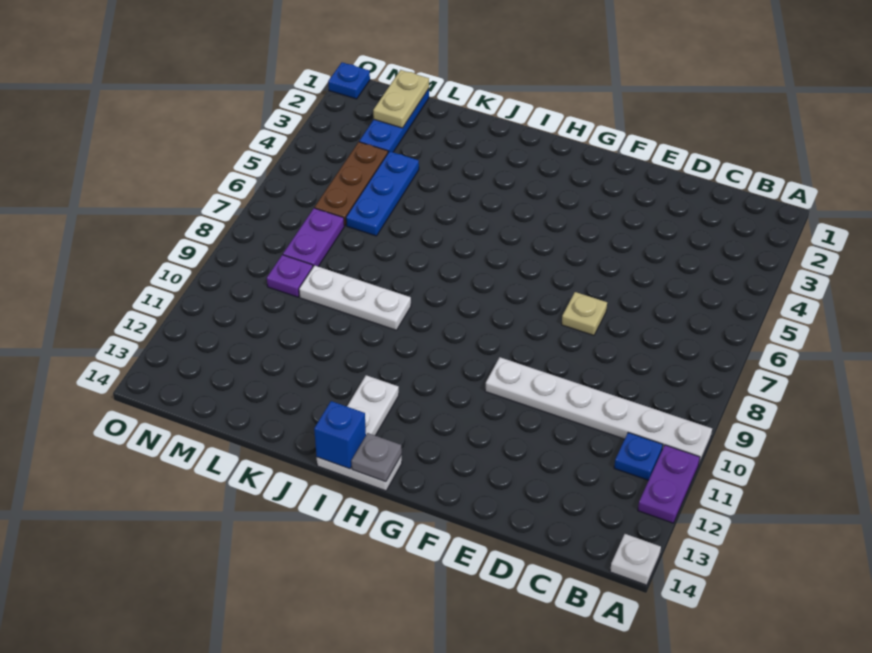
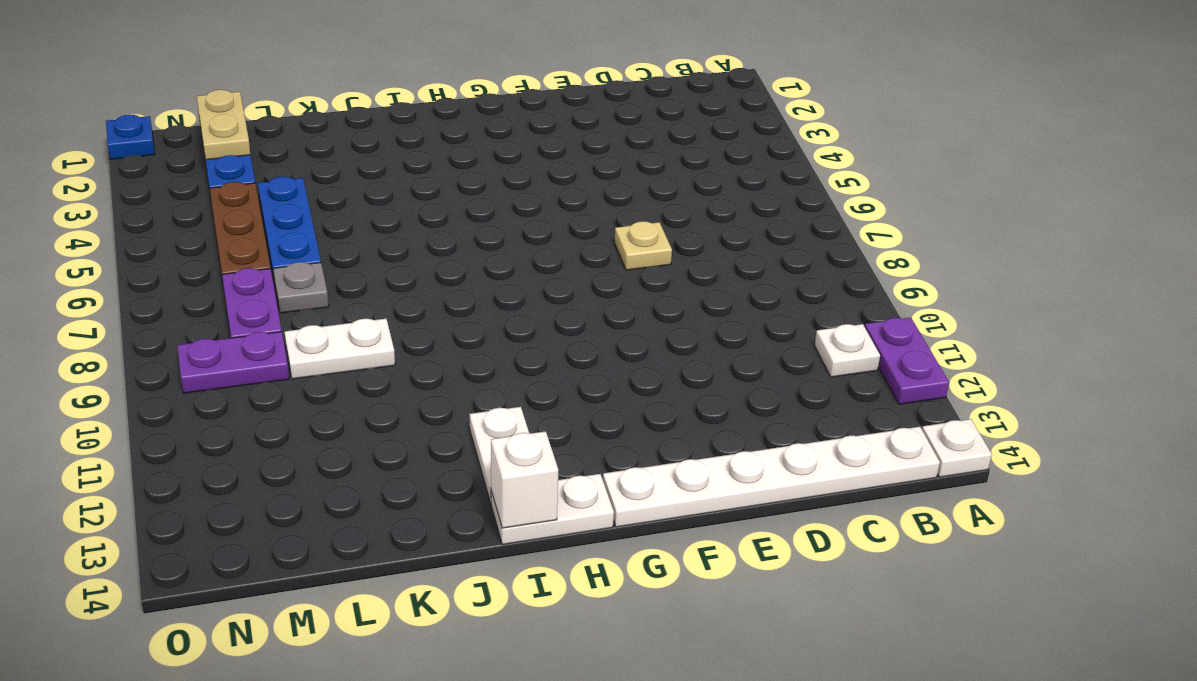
white plate A10:F10 level 1 -> white plate B14:G14 level 1
blue plate B11 level 1 -> white plate B11 level 1
grey plate H14 level 2 -> grey plate L7 level 1
blue brick I14 level 2 -> white brick I14 level 2
white plate J9:L9 level 1 -> white plate K9:L9 level 1
purple plate M9 level 1 -> purple plate M9:N9 level 1

